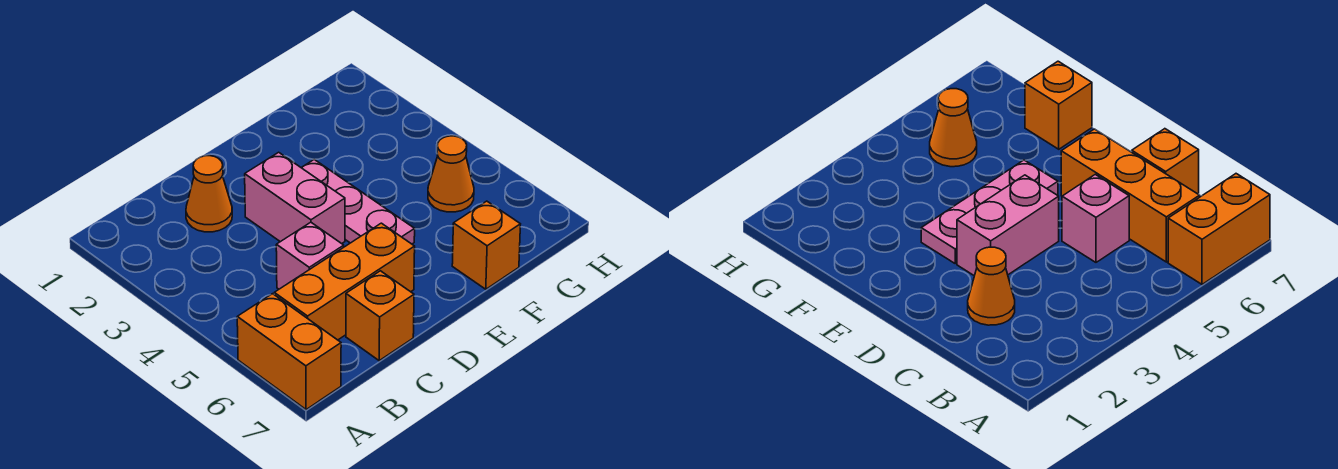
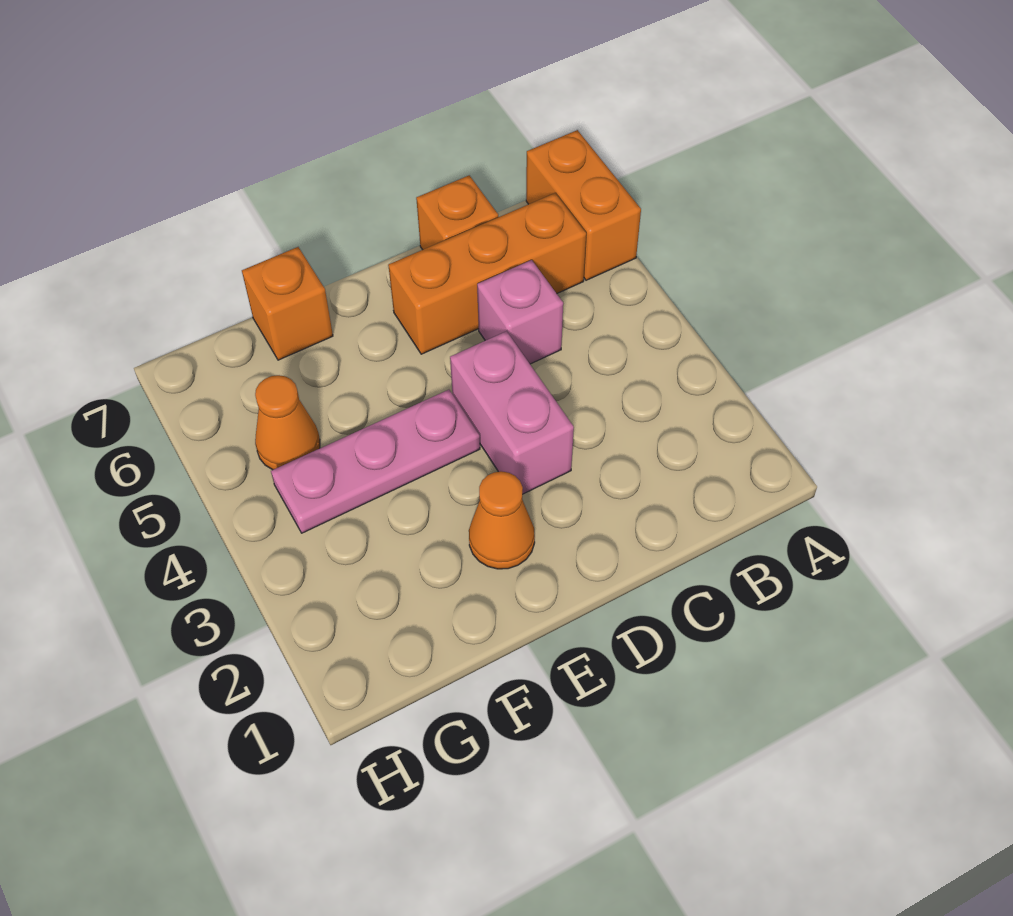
orange cone C2 level 1 -> orange cone E2 level 1
pink plate E3:E5 level 1 -> pink plate E4:G4 level 1

